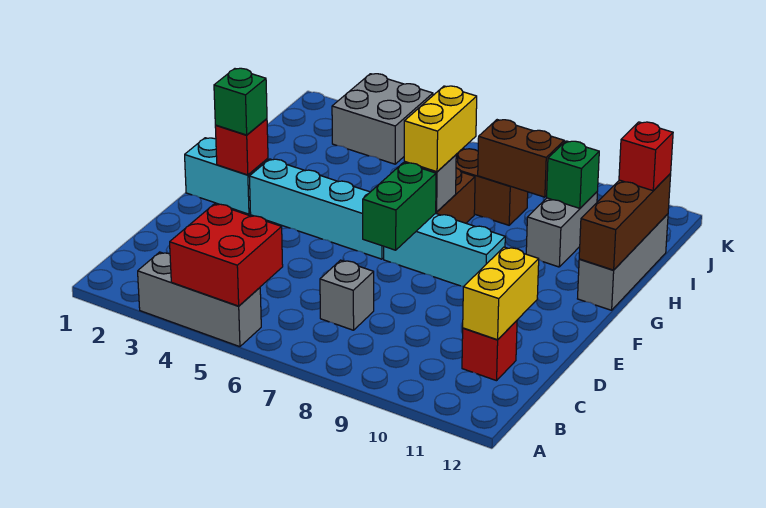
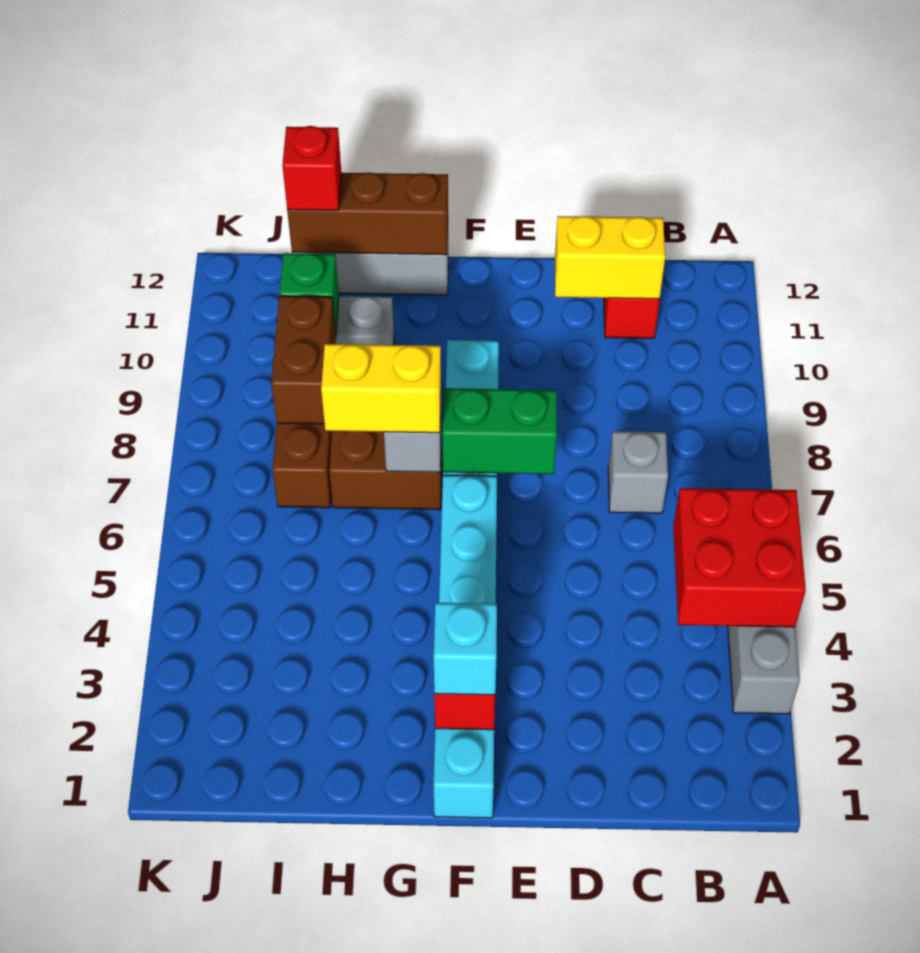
green brick F2 level 3 -> cyan brick F2 level 3
grey brick J3:K4 level 1 -> none

